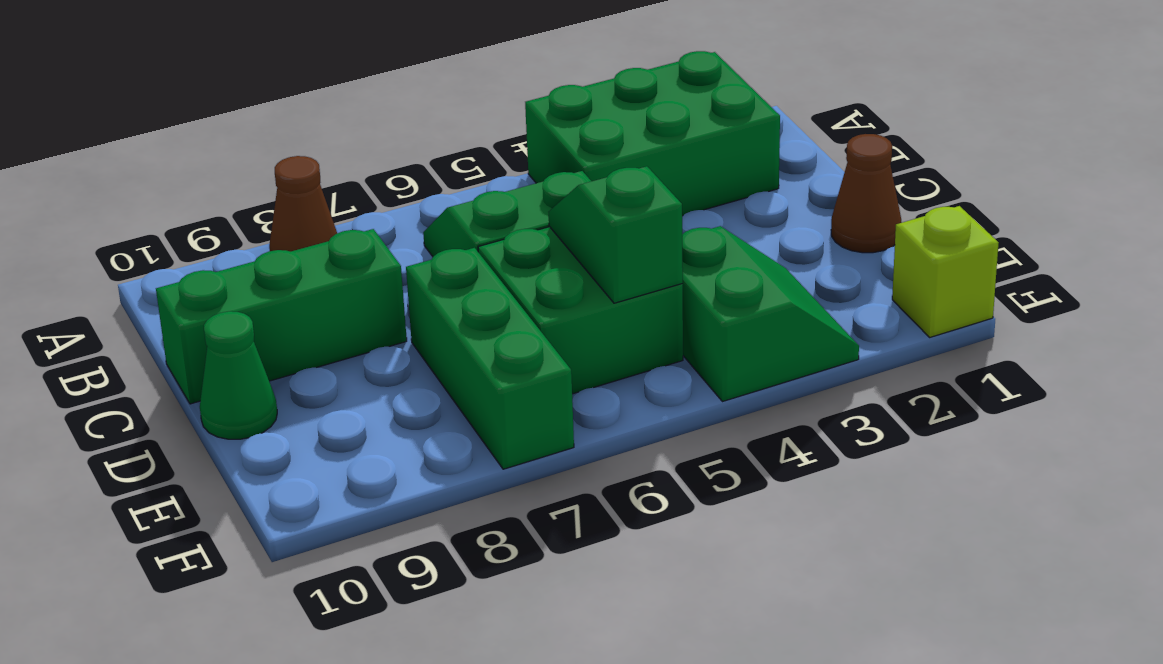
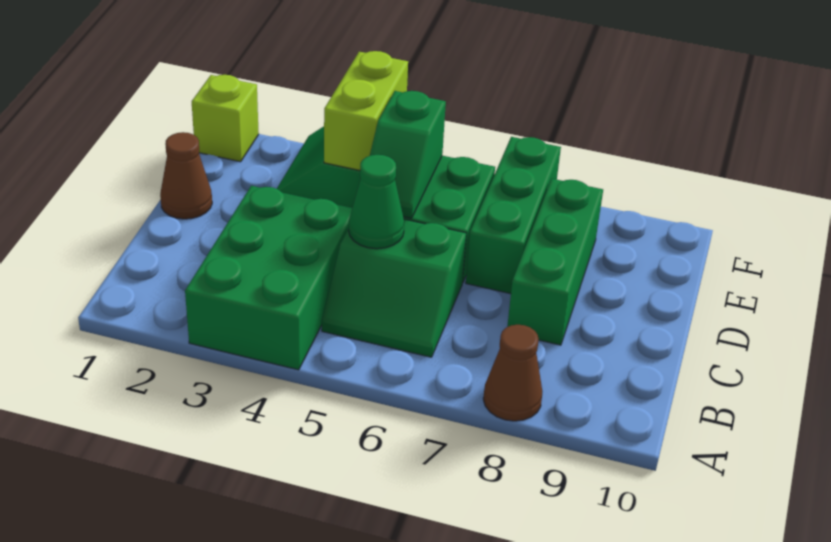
green brick A2:B4 level 1 -> green brick A3:C4 level 1
green brick C8:C10 level 1 -> green brick C8:E8 level 1
green cone D10 level 1 -> green cone C5 level 2
none -> lime brick E4:F4 level 2

